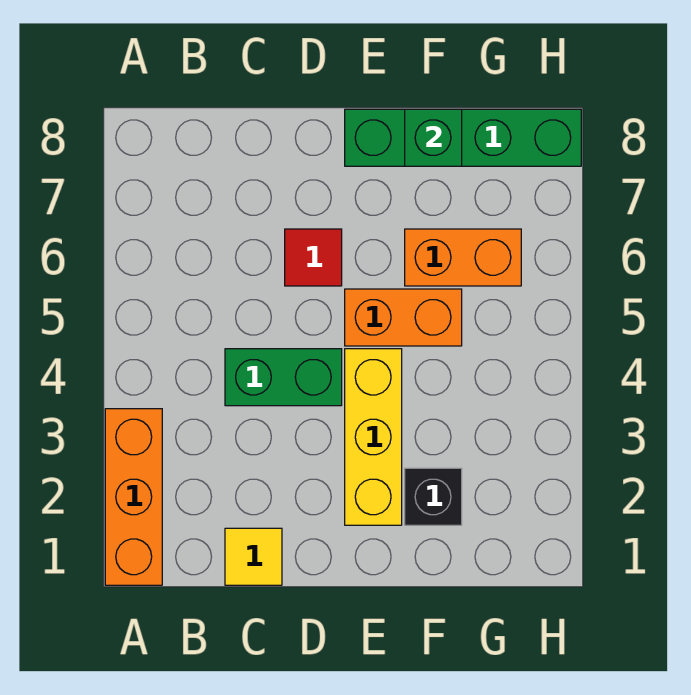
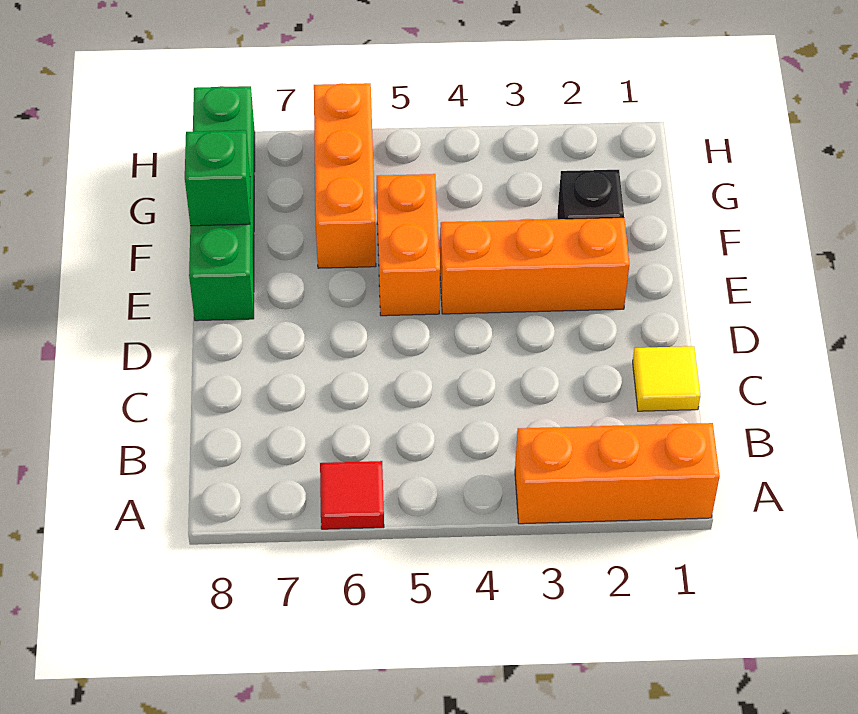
green brick C4:D4 level 1 -> none
red tile D6 level 1 -> red tile A6 level 1
yellow brick E2:E4 level 1 -> orange brick E2:E4 level 1
orange brick F6:G6 level 1 -> orange brick F6:H6 level 1

